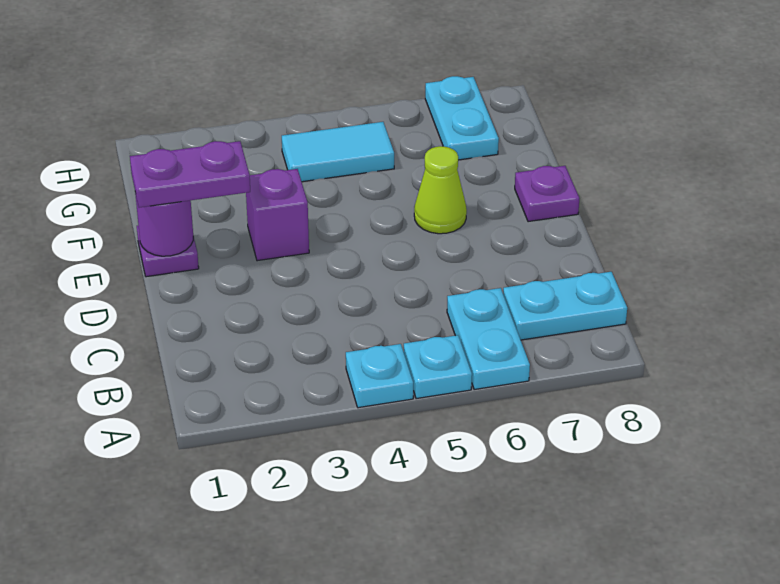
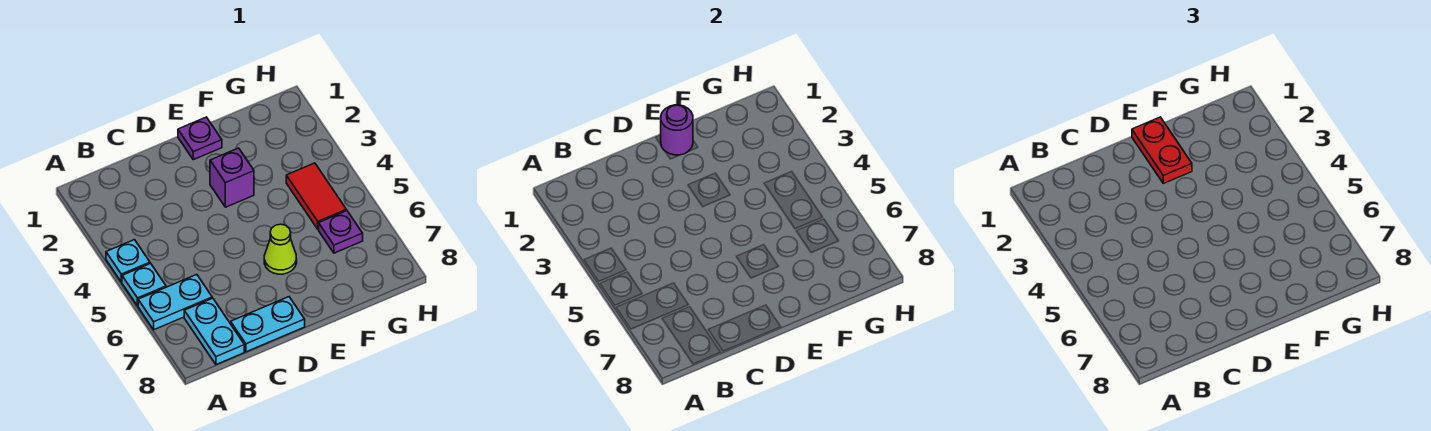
purple plate E1:E2 level 3 -> red plate E1:E2 level 3
purple plate E8 level 1 -> purple plate G6 level 1
cyan tile G4:G5 level 1 -> red tile G4:G5 level 1
cyan plate G7:H7 level 1 -> cyan plate C8:D8 level 1

